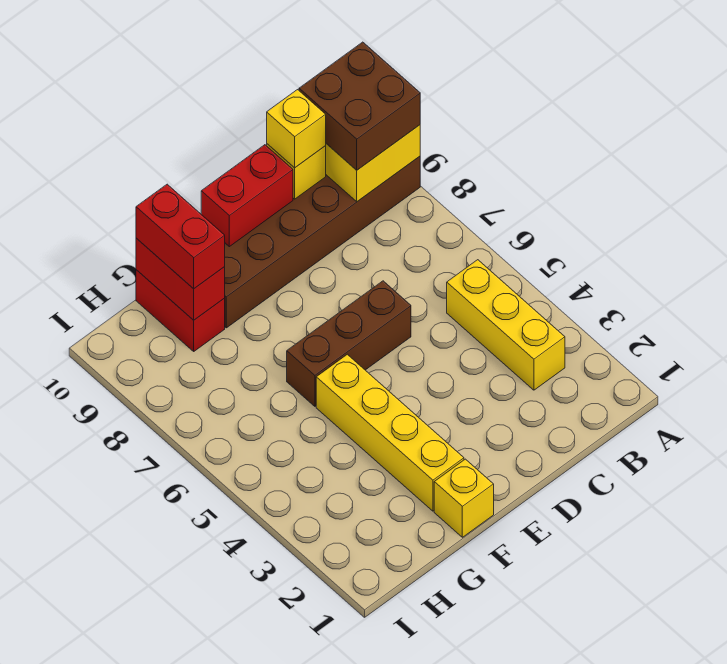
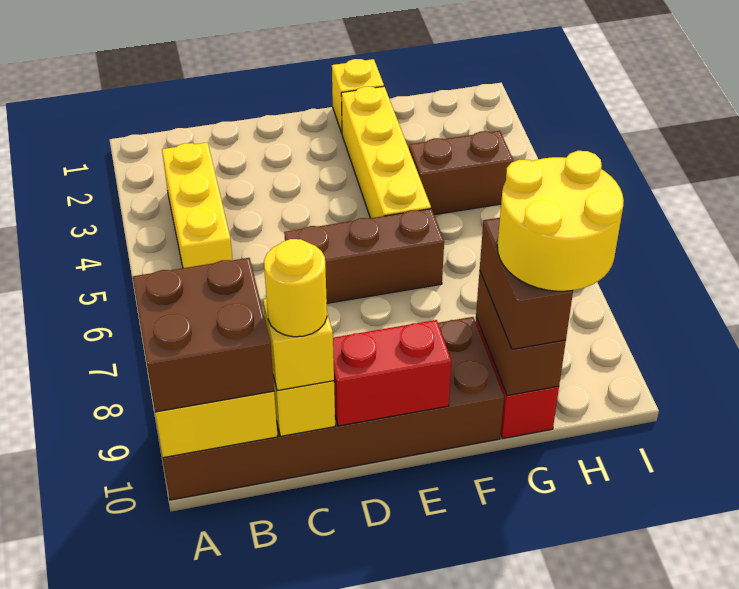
none -> yellow round brick C10 level 4
none -> brown brick G4:H4 level 1
red brick G9:G10 level 2 -> brown brick G9:G10 level 2
red brick G9:G10 level 3 -> brown brick G9:G10 level 3
none -> yellow round brick G9:H10 level 4

